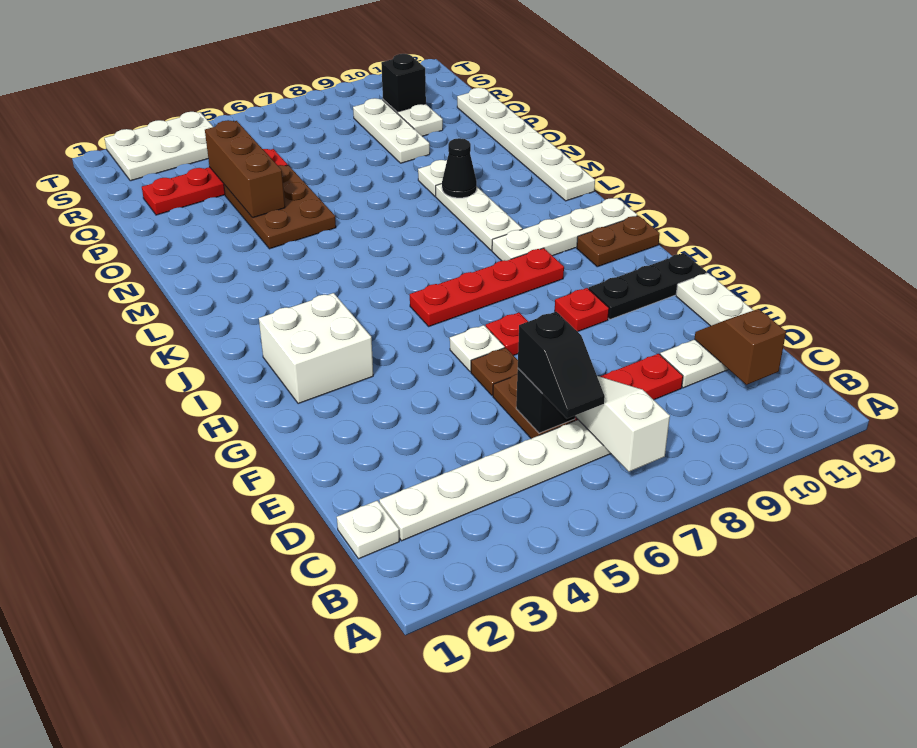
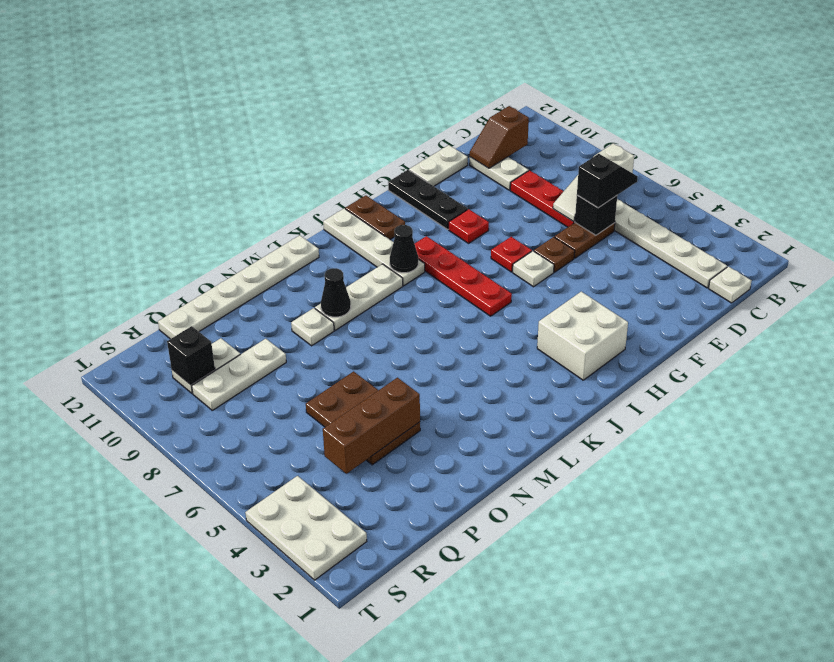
none -> black cone J9 level 2
brown plate N4:P5 level 1 -> brown plate O4:P6 level 1
red plate Q2:Q5 level 1 -> none

